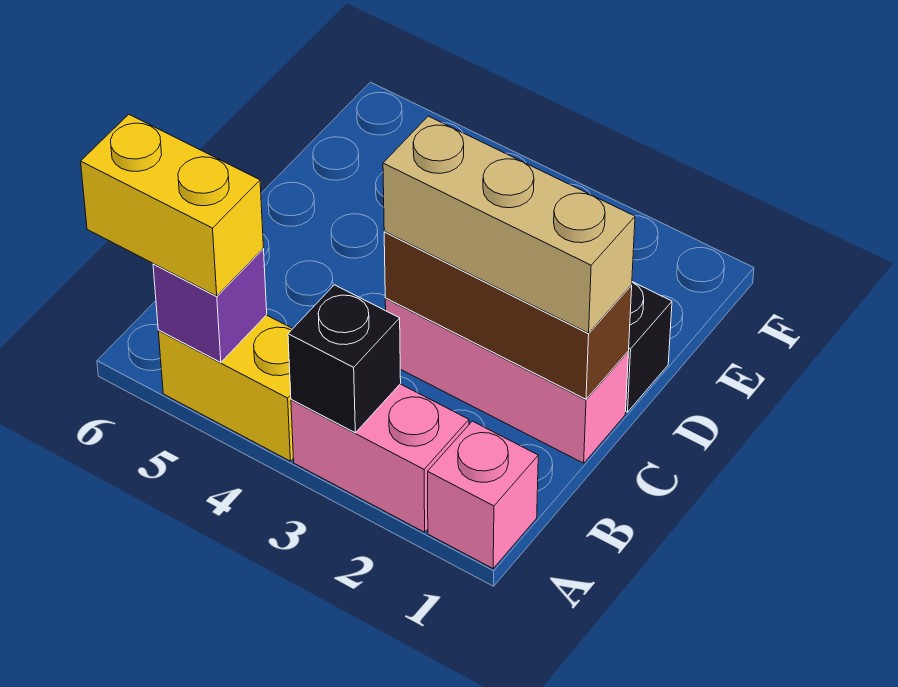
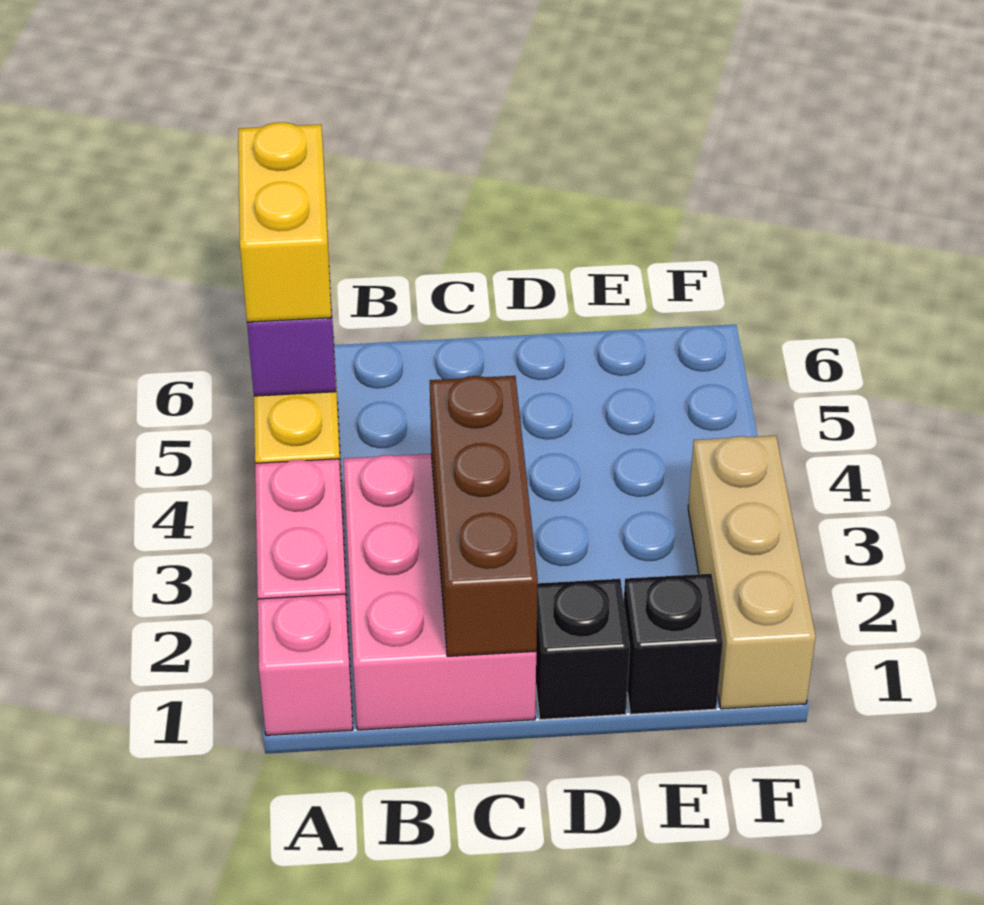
black brick A3 level 2 -> black brick E1 level 1
pink brick C1:C3 level 1 -> pink brick B1:C3 level 1
tan brick C1:C3 level 3 -> tan brick F1:F3 level 1

